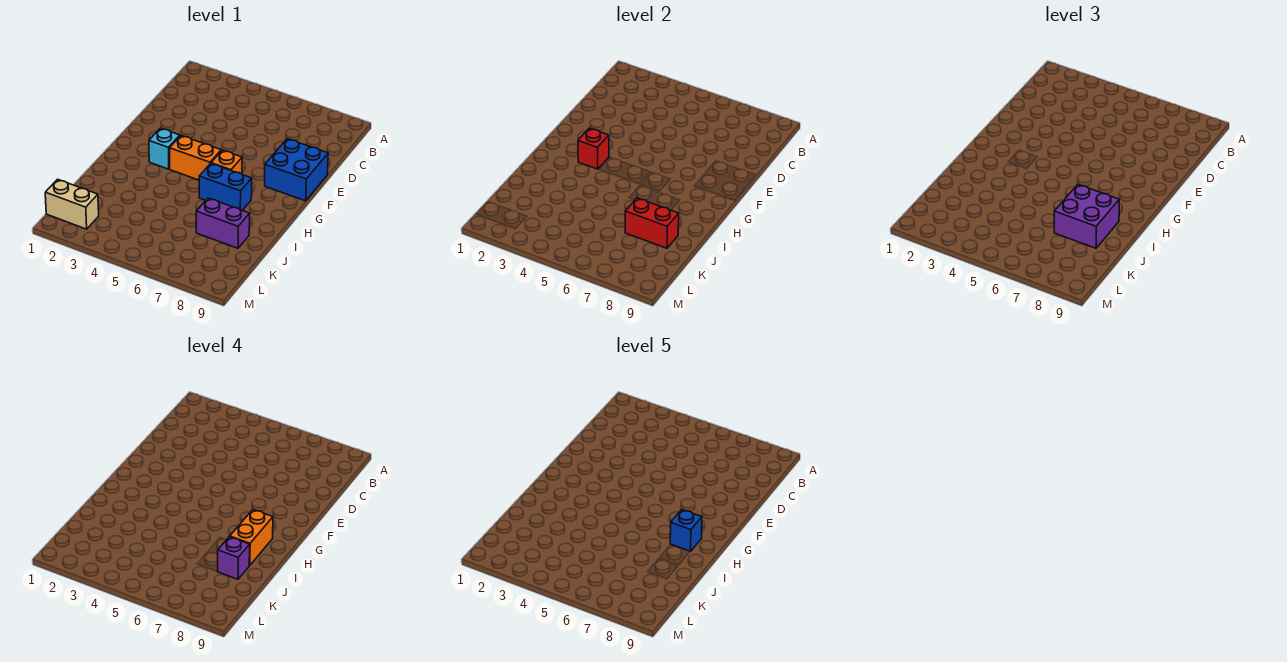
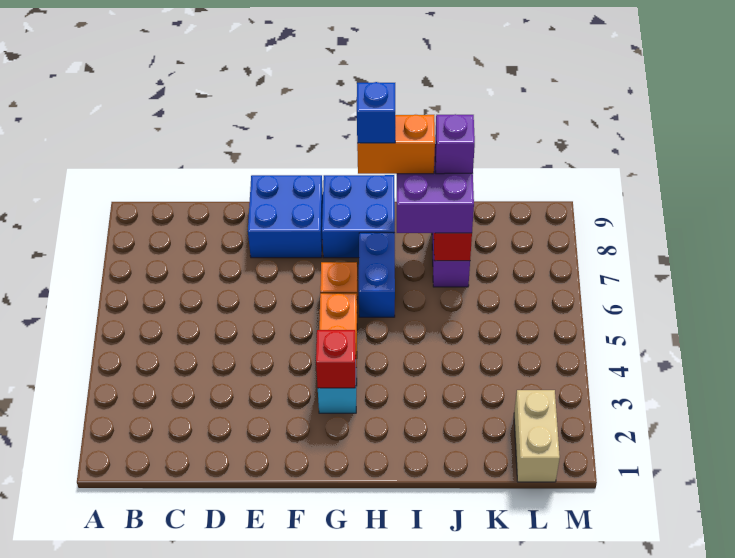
none -> blue brick G8:H9 level 1

